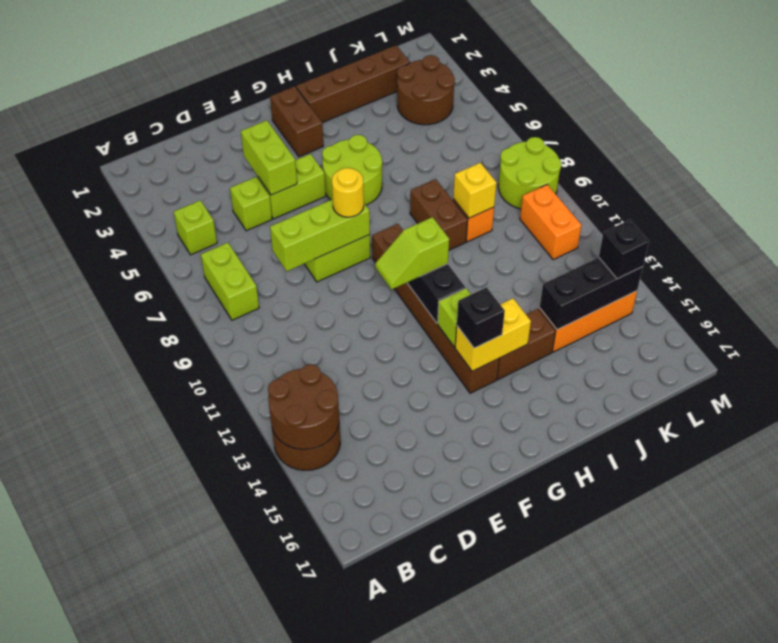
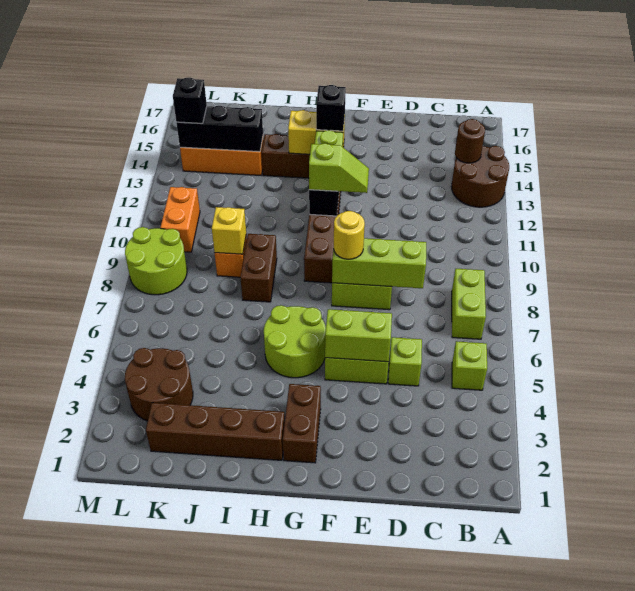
brown round brick A13:B14 level 2 -> brown round brick B14 level 2
lime brick E4:E5 level 2 -> lime brick E5:F5 level 2

